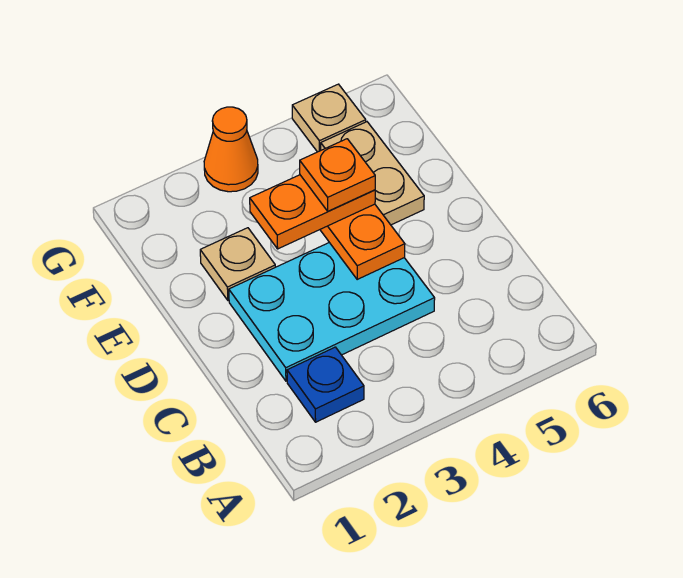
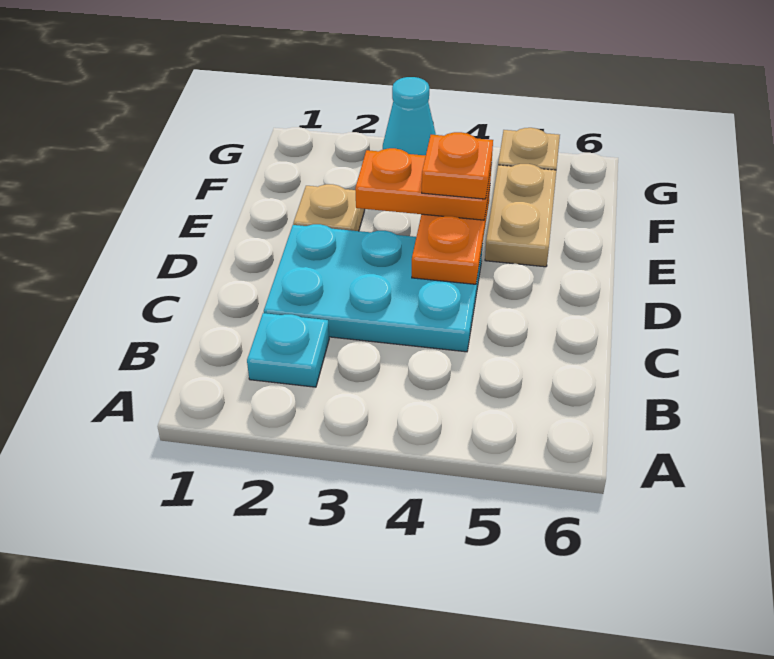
blue plate B2 level 1 -> cyan plate B2 level 1
orange cone G3 level 1 -> cyan cone G3 level 1

